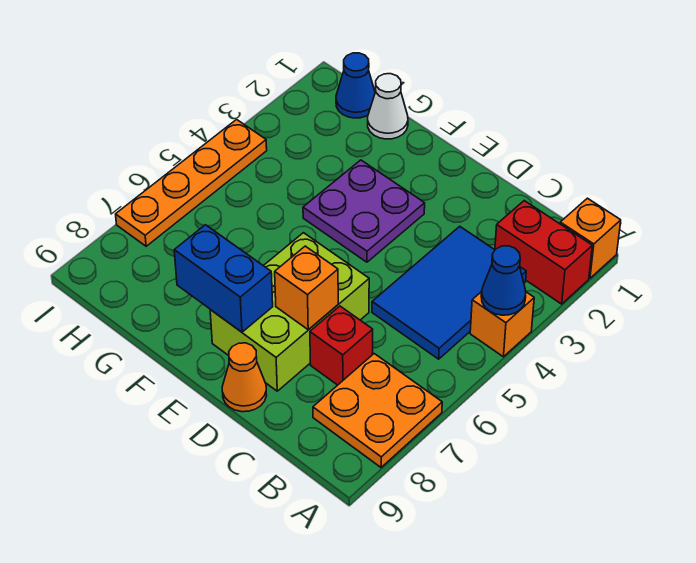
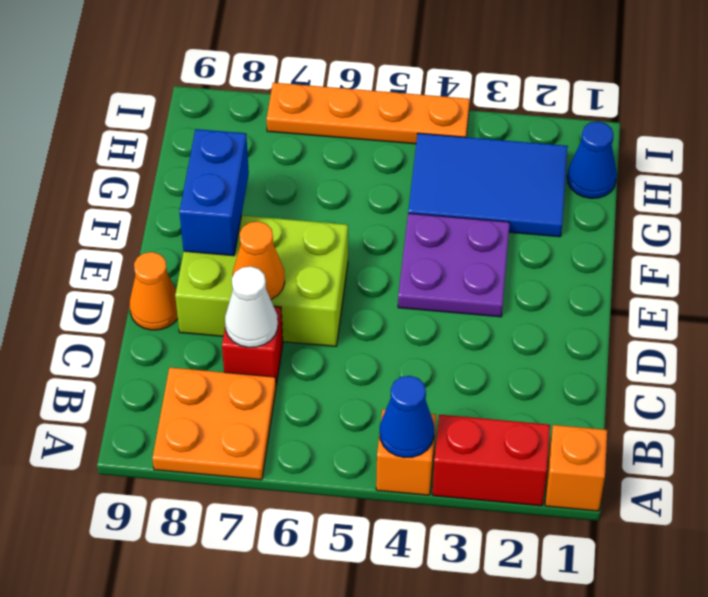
red brick A2:B2 level 1 -> red brick A2:A3 level 1
blue tile B3:C5 level 1 -> blue tile G2:H4 level 1
orange brick D7 level 2 -> orange cone D7 level 2
white cone G1 level 1 -> white cone C7 level 2

